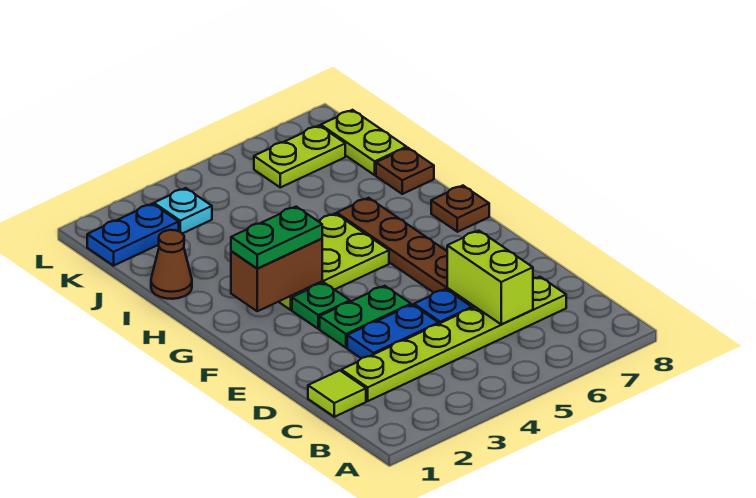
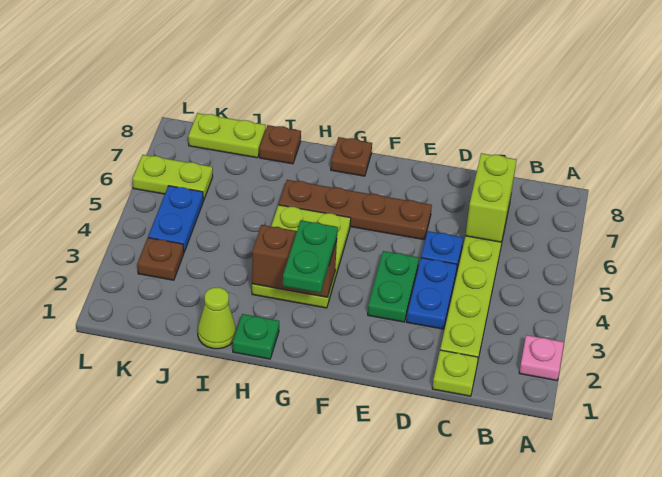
none -> pink plate A2 level 1
lime tile C1 level 1 -> lime plate C1 level 1
lime brick C6:D6 level 2 -> lime brick C6:C7 level 2
green plate F3 level 1 -> green plate H1 level 1
brown brick G2:G3 level 2 -> brown brick G3:H3 level 2
brown cone I1 level 1 -> lime cone I1 level 1
blue plate K1:K2 level 1 -> blue plate K4:K5 level 1
cyan plate K3 level 1 -> brown plate K3 level 1
lime plate K6:K7 level 1 -> lime plate K6:L6 level 1

